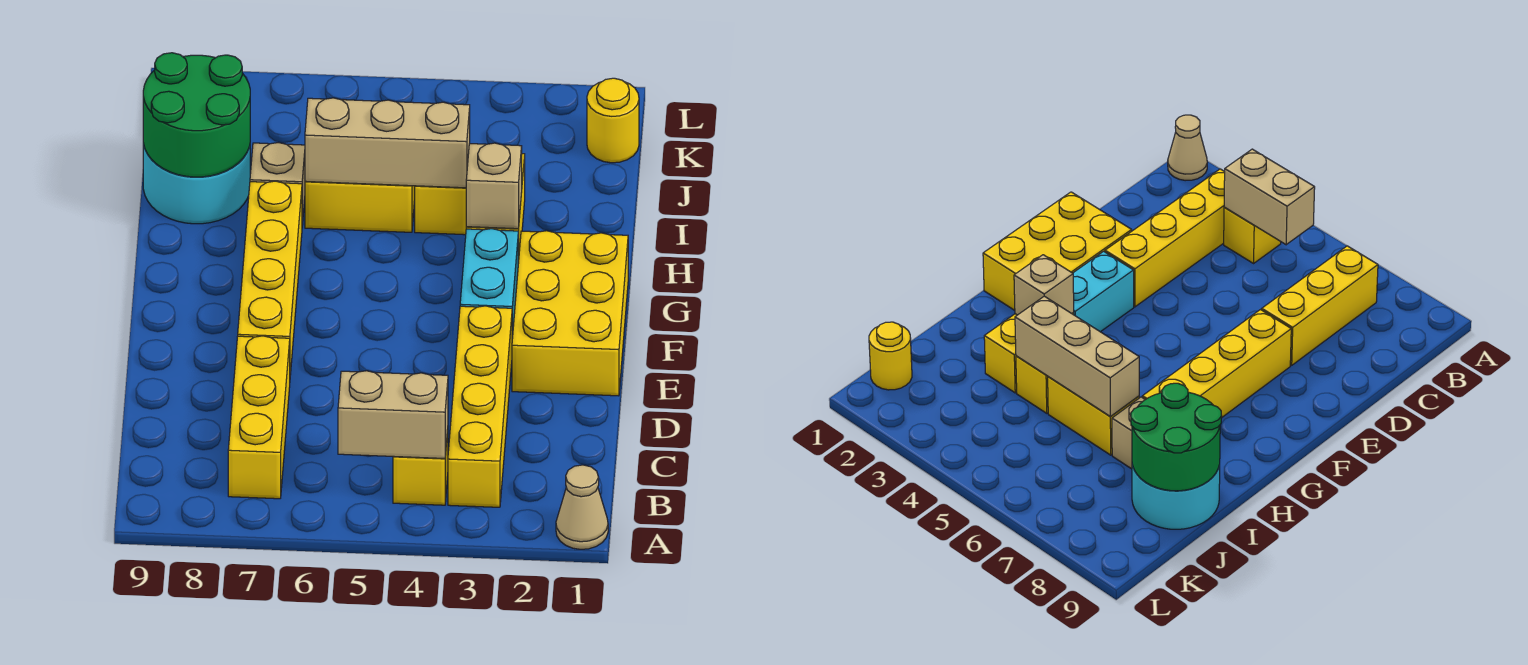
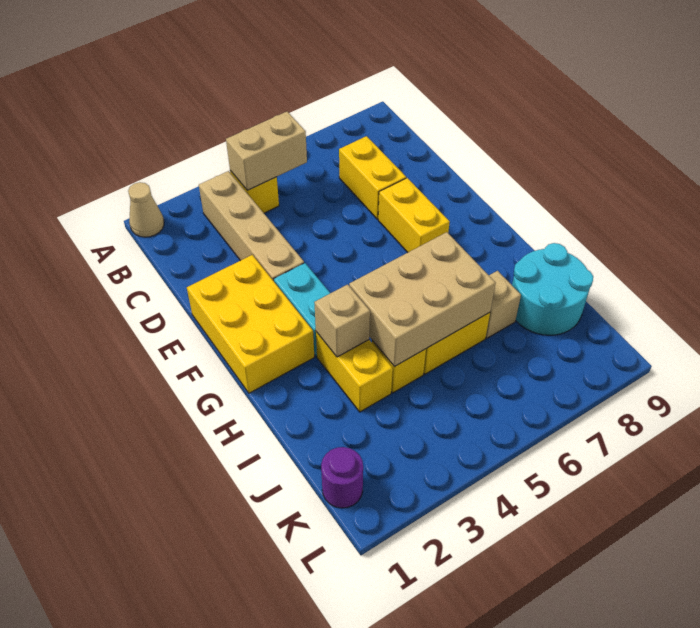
yellow brick B3:E3 level 1 -> tan brick B3:E3 level 1
yellow brick B7:D7 level 1 -> yellow brick C7:D7 level 1
yellow brick E7:H7 level 1 -> yellow brick E7:F7 level 1
tan brick I4:I6 level 2 -> tan brick H4:I6 level 2
green round brick I8:J9 level 2 -> none
yellow round brick K1 level 1 -> purple round brick K1 level 1

